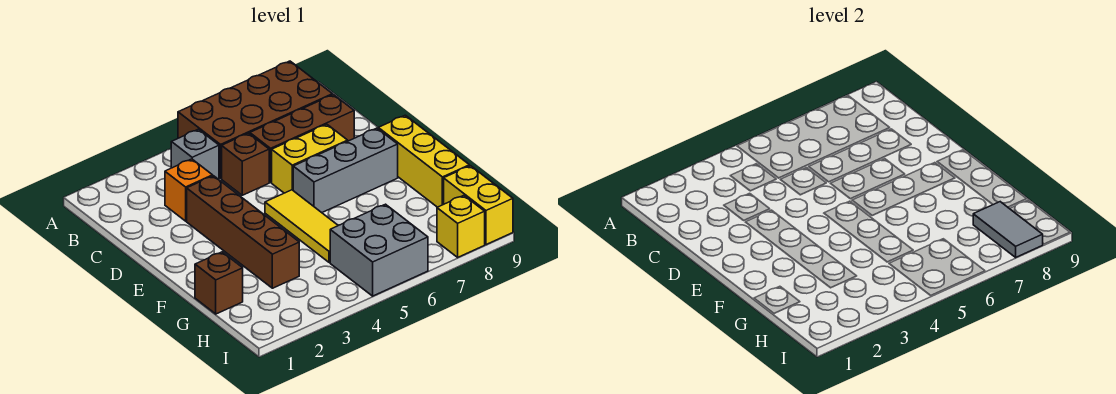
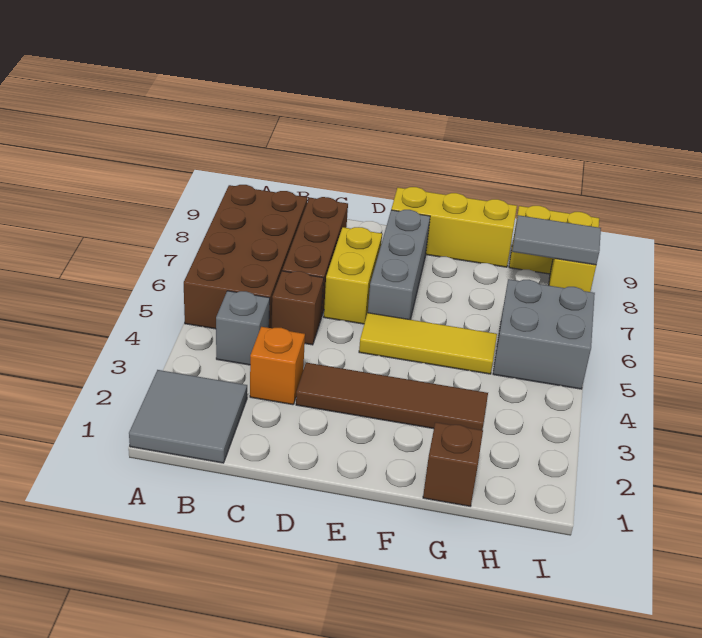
none -> grey tile A1:B2 level 1
brown brick D3:G3 level 1 -> brown tile D3:G3 level 1

